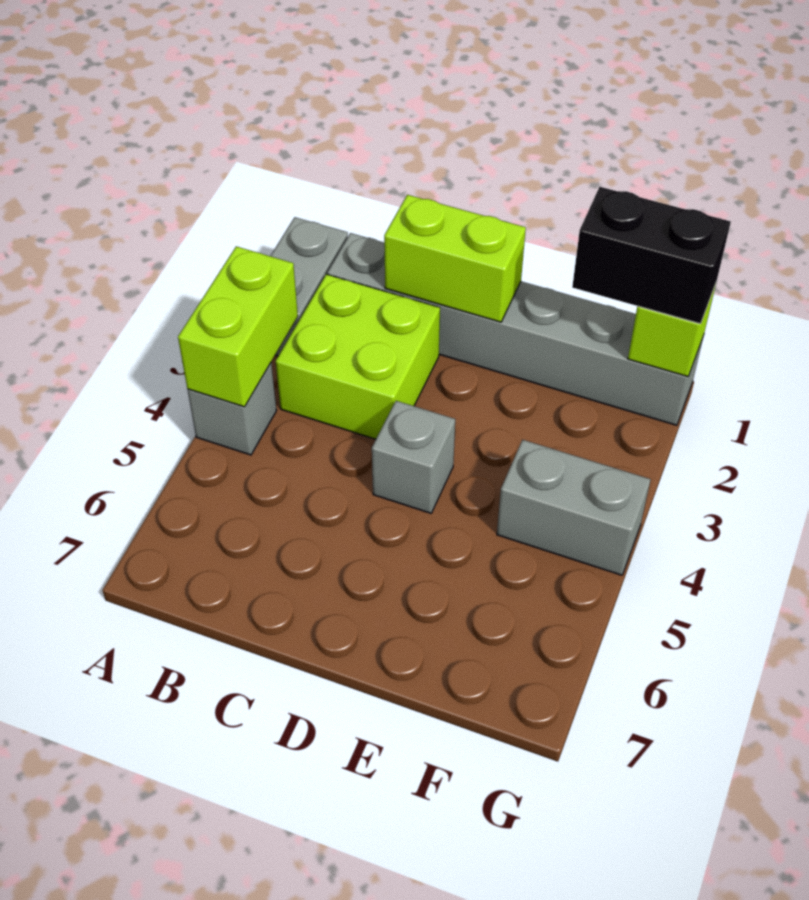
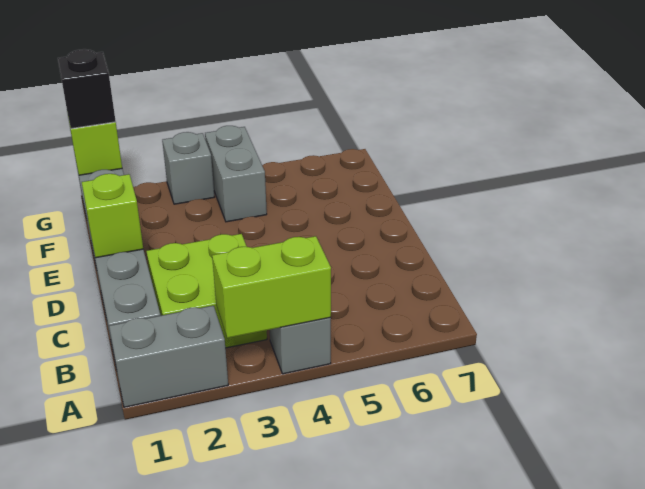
lime brick C1:D1 level 2 -> lime brick D1 level 2
grey brick D4 level 1 -> grey brick G3 level 1
black brick F1:G1 level 3 -> black brick G1 level 3

